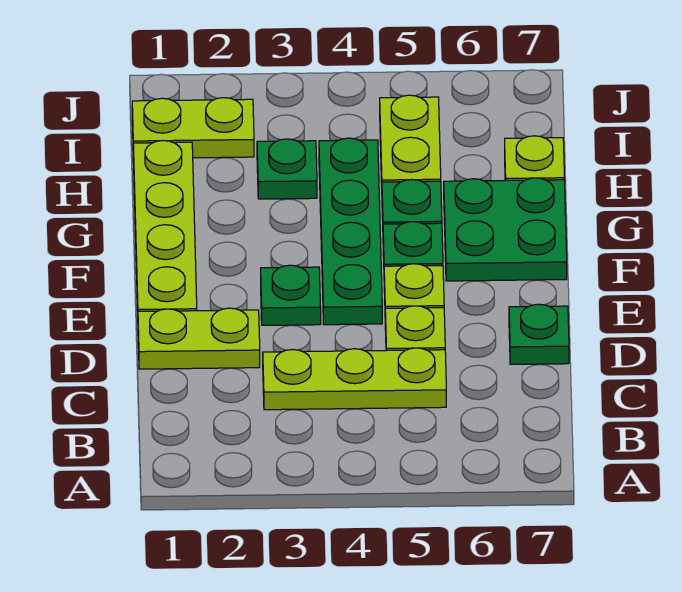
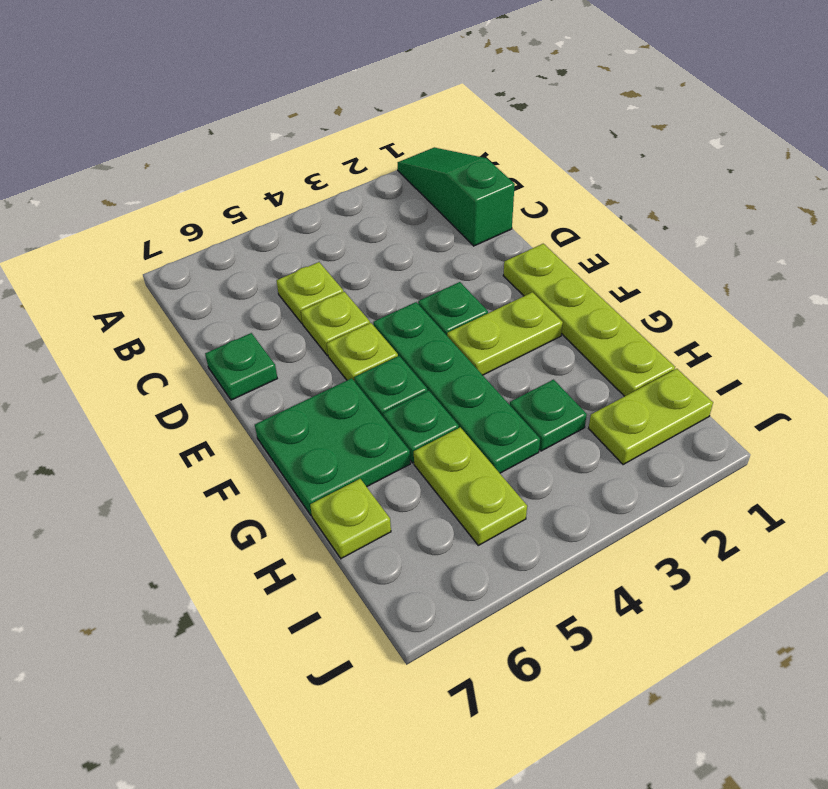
none -> green slope A1:C1 level 1 top C
lime plate C3:C5 level 1 -> lime plate C5 level 1
lime plate D1:D2 level 1 -> lime plate F2:F3 level 1

